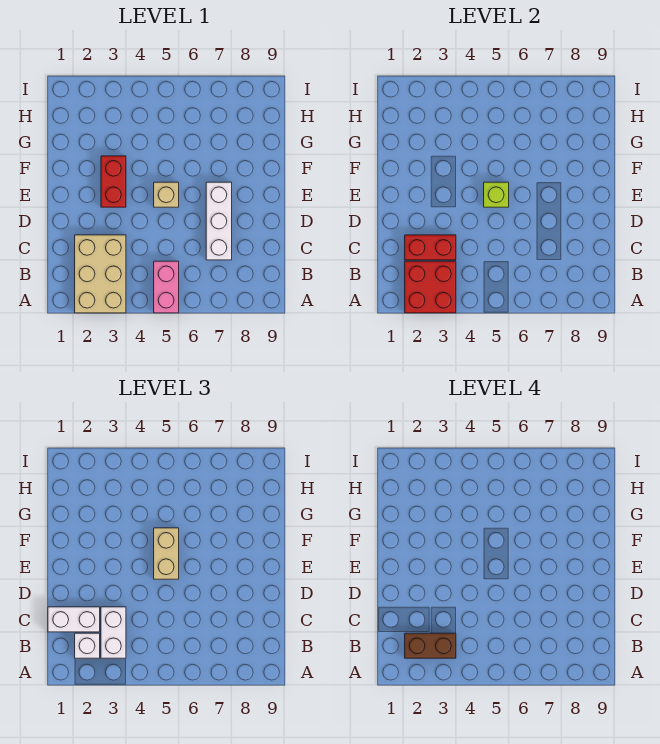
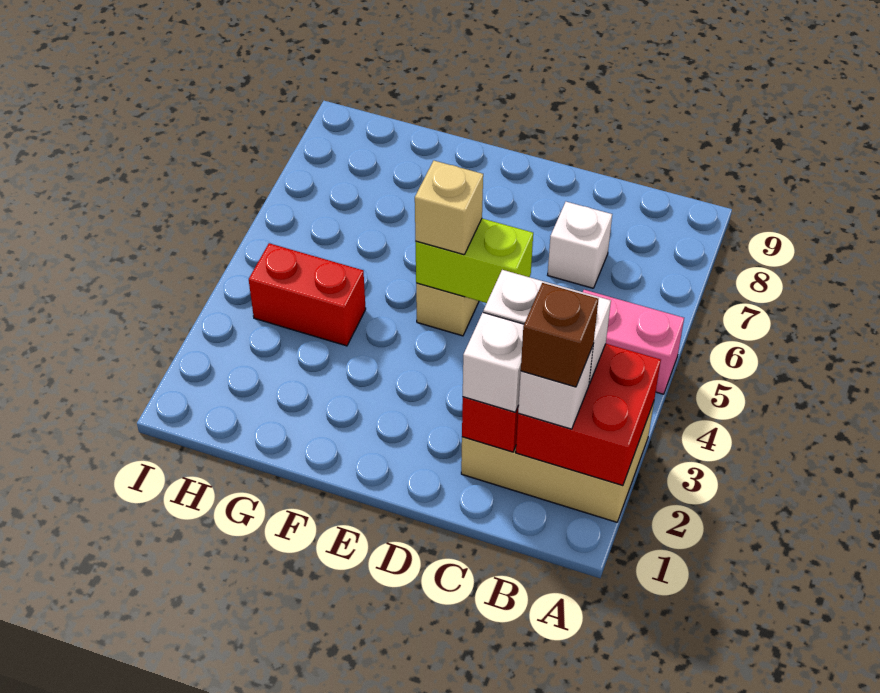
brown brick B2:B3 level 4 -> brown brick B2 level 4
white brick C1:C2 level 3 -> white brick C2 level 3
white brick C7:E7 level 1 -> white brick C7 level 1
red brick E3:F3 level 1 -> red brick G4:H4 level 1
lime brick E5 level 2 -> lime brick D5:E5 level 2
tan brick E5:F5 level 3 -> tan brick E5 level 3

